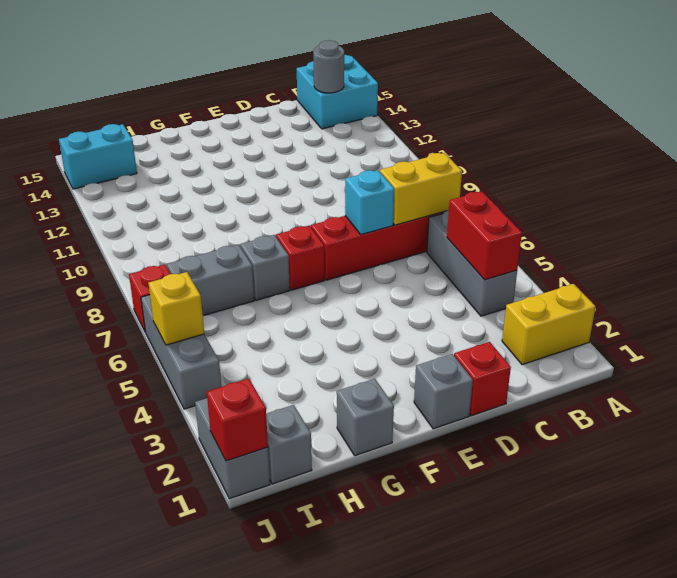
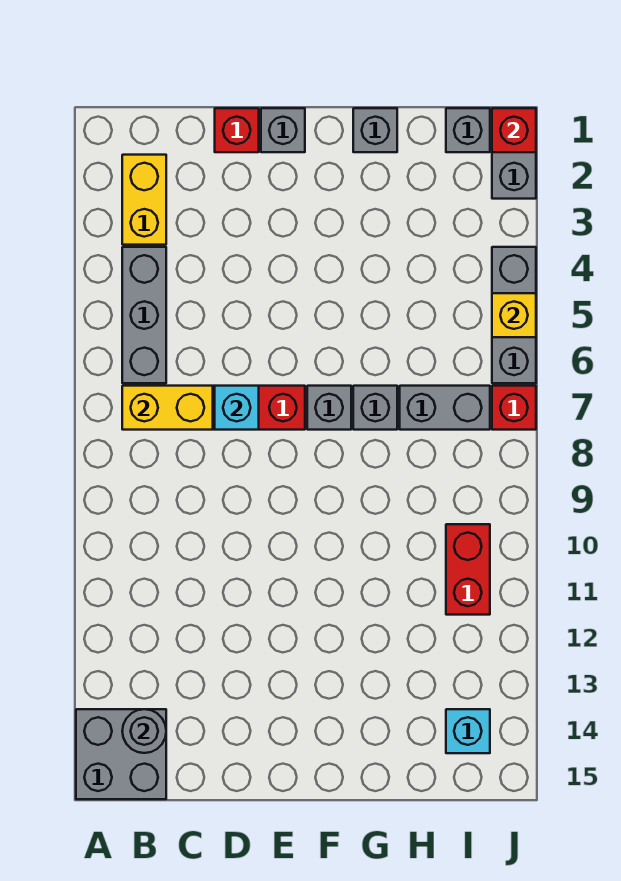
yellow brick A2:B2 level 1 -> yellow brick B2:B3 level 1
cyan brick A14:B15 level 1 -> grey brick A14:B15 level 1
red brick B4:B5 level 2 -> red brick I10:I11 level 1
red brick F7 level 1 -> grey brick F7 level 1
cyan brick I14:J14 level 1 -> cyan brick I14 level 1

